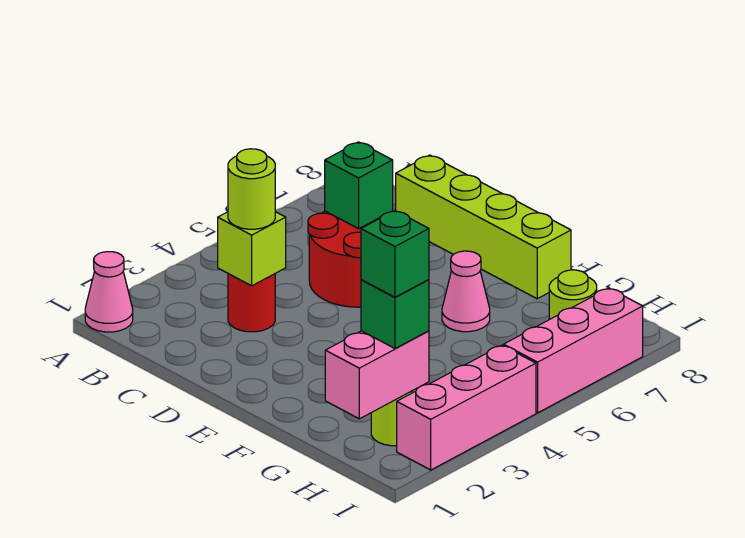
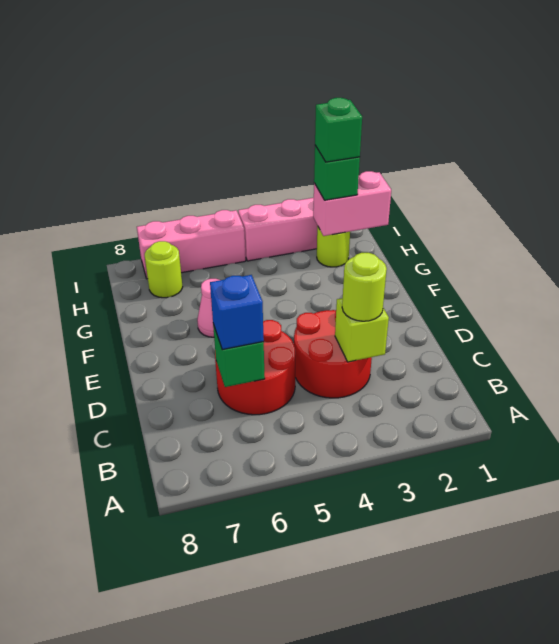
pink cone A1 level 1 -> none
red round brick C3 level 1 -> red round brick C3:D4 level 1
none -> blue brick C6 level 3
lime brick C8:F8 level 1 -> none

